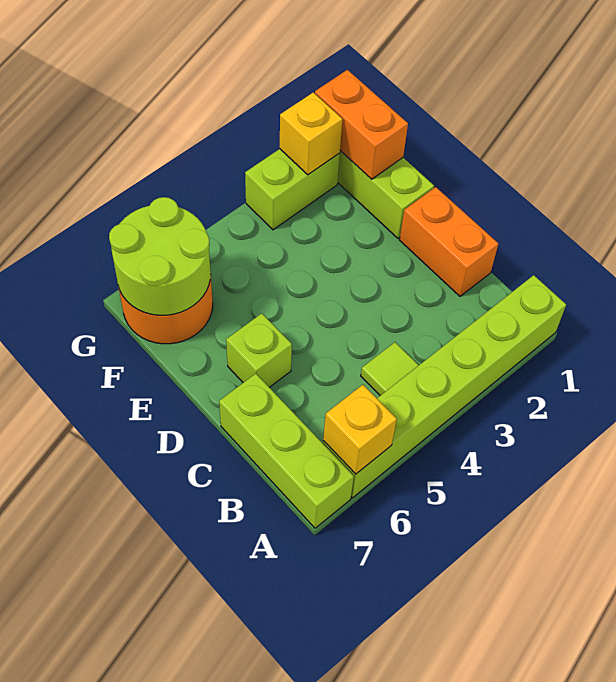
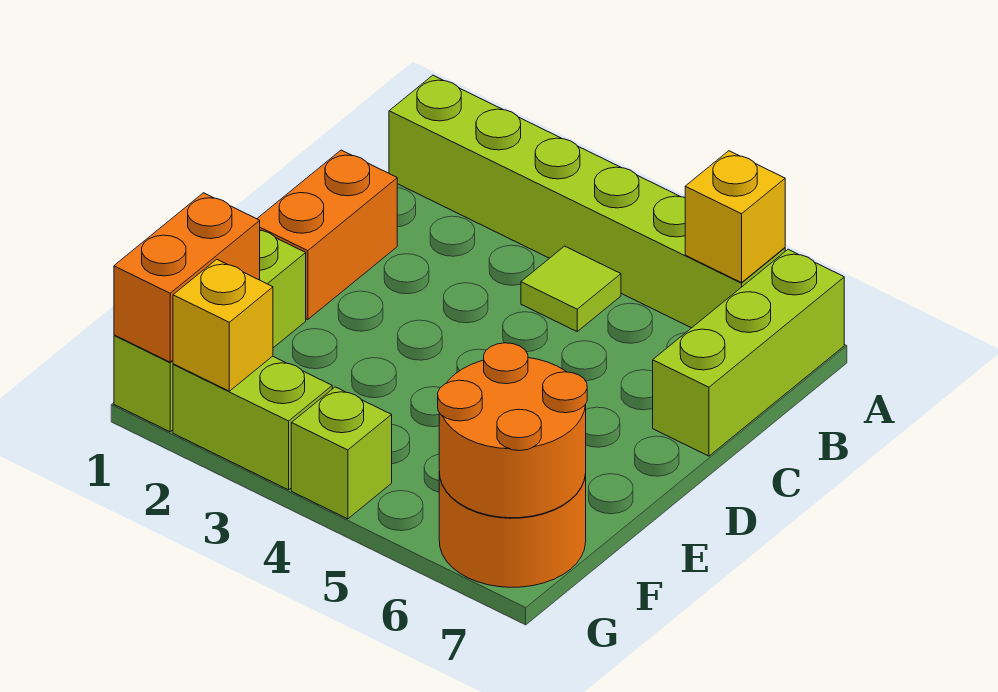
lime brick D6 level 1 -> lime brick G4 level 1
lime round brick F6:G7 level 2 -> orange round brick F6:G7 level 2

